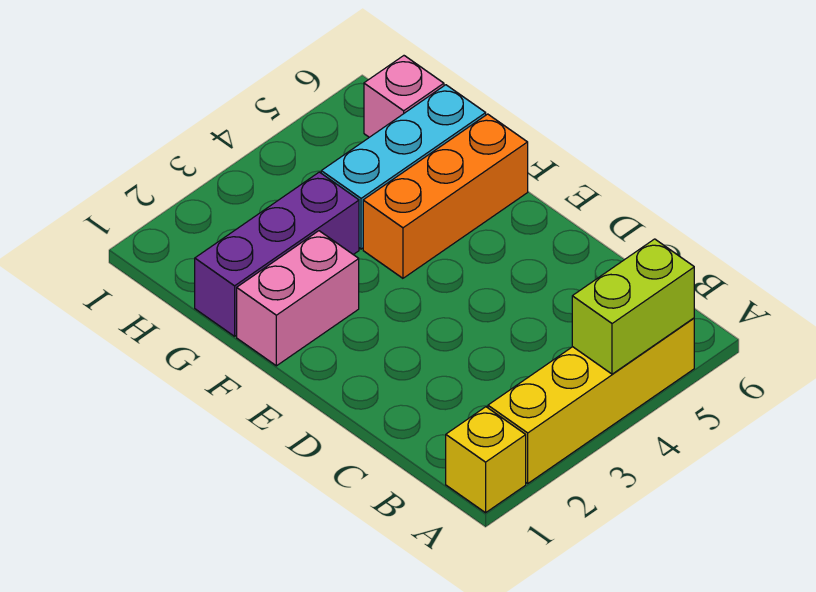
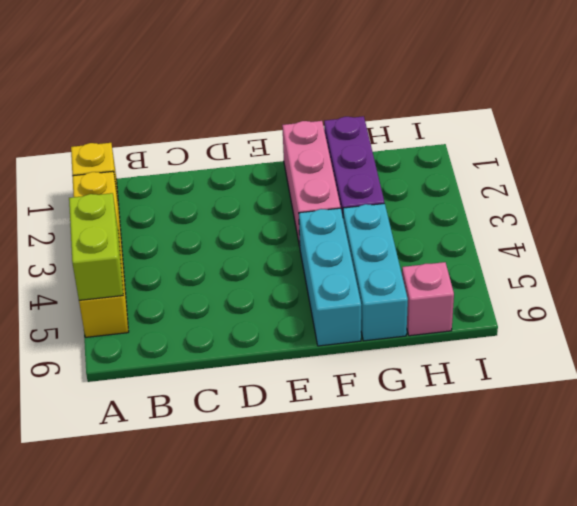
pink brick F1:F2 level 1 -> pink brick F1:F3 level 1
orange brick F4:F6 level 1 -> cyan brick F4:F6 level 1

